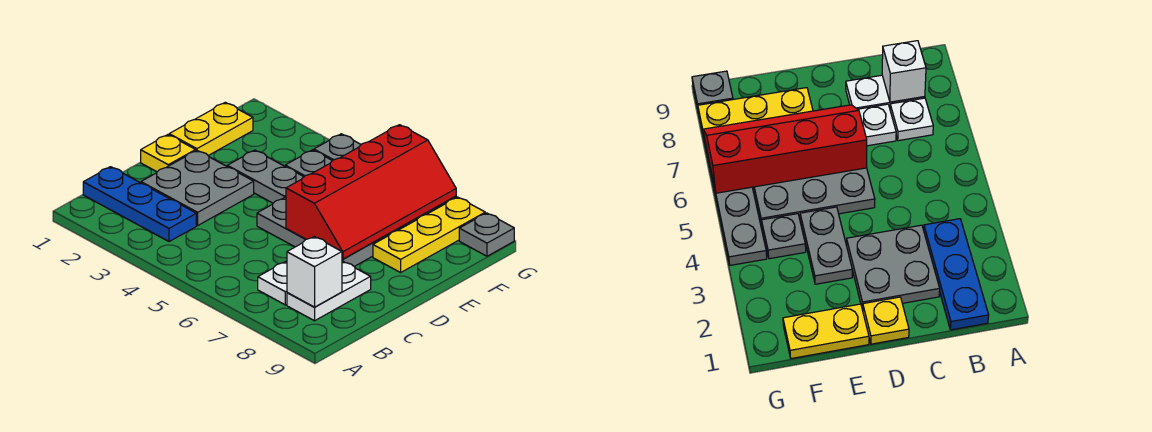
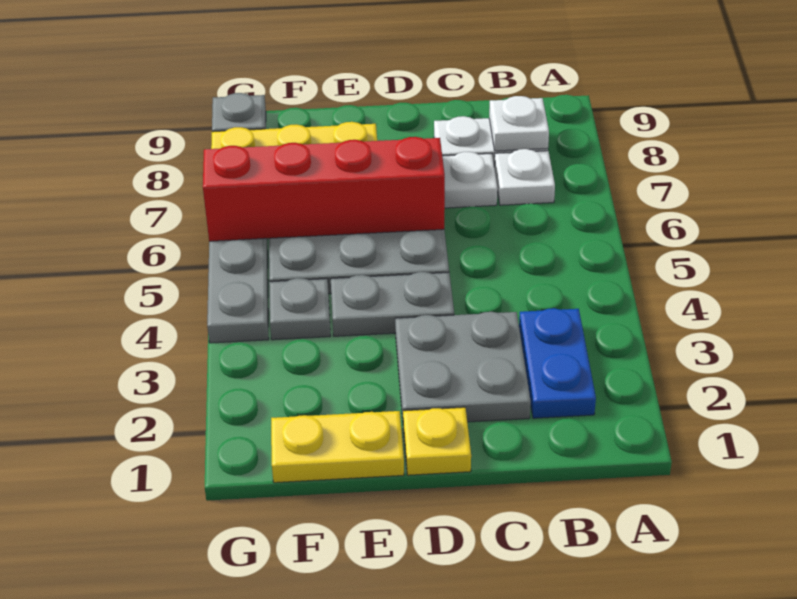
blue plate B1:B3 level 1 -> blue plate B2:B3 level 1
white brick B8 level 2 -> white plate B8 level 2
grey plate E3:E4 level 1 -> grey plate D4:E4 level 1

